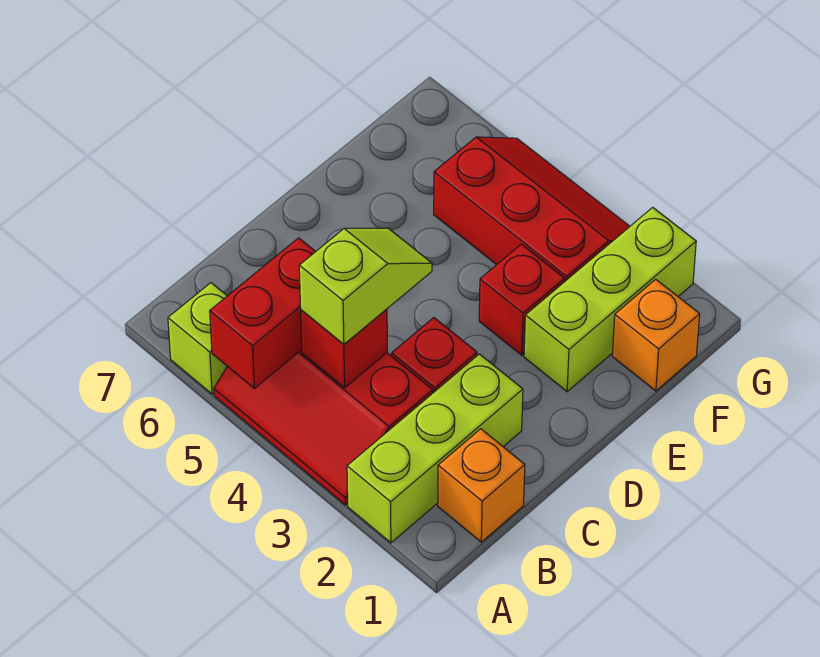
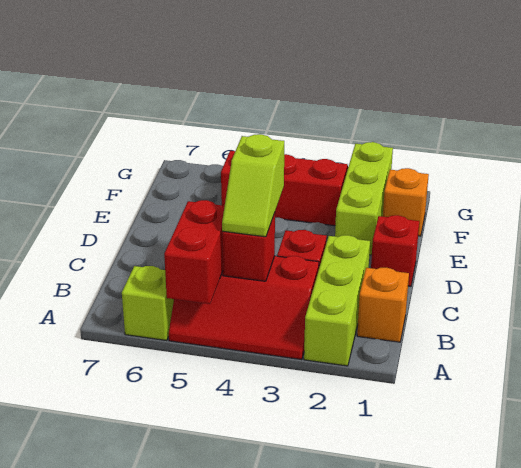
lime slope B4:C4 level 3 top B -> lime slope B4:C4 level 3 top C
red brick E3 level 1 -> red brick D1 level 1

